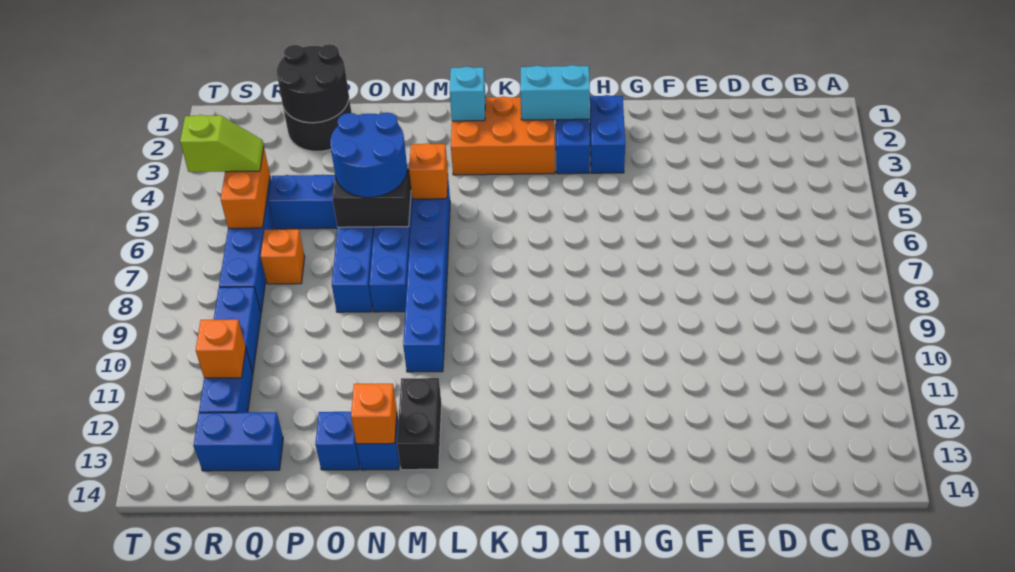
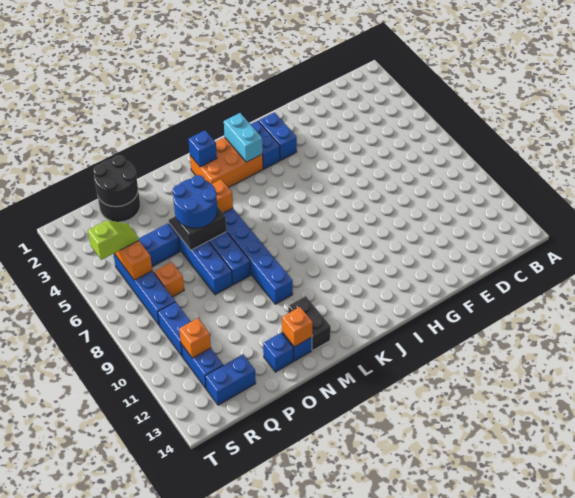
cyan brick I2:J2 level 2 -> cyan brick J2:J3 level 2
cyan brick L2 level 2 -> blue brick L2 level 2

